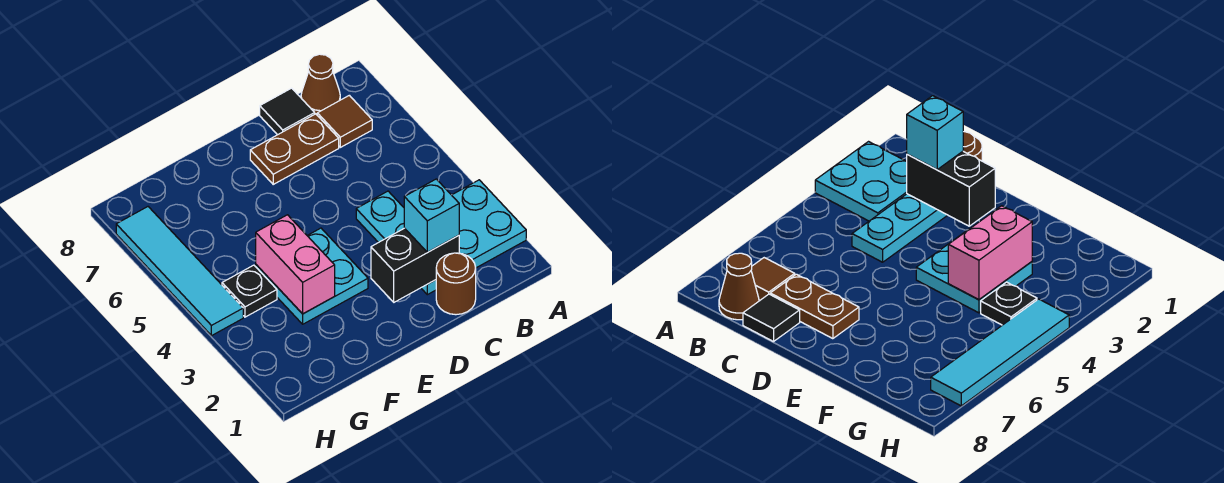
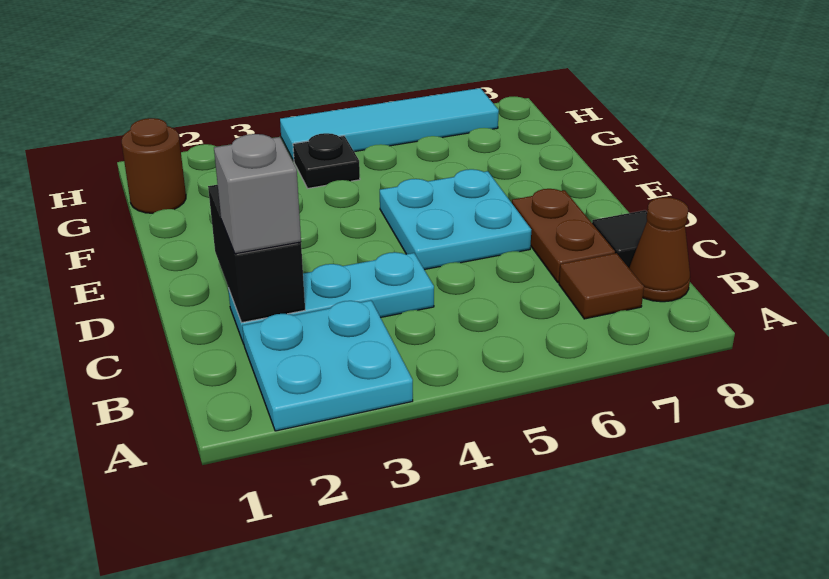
brown round brick C1 level 1 -> brown round brick G1 level 1
cyan brick C2 level 3 -> grey brick C2 level 3
cyan plate E3:F4 level 1 -> cyan plate D5:E6 level 1
pink brick F3:F4 level 2 -> none

